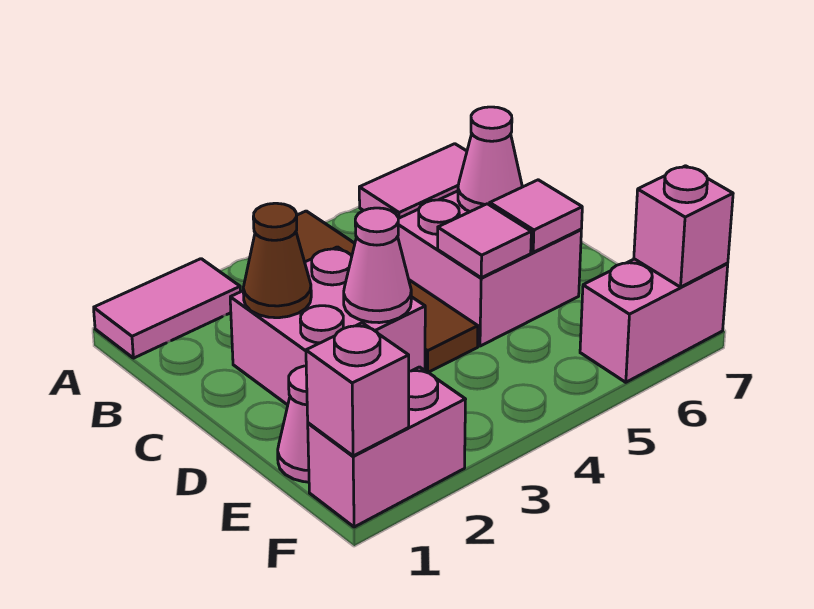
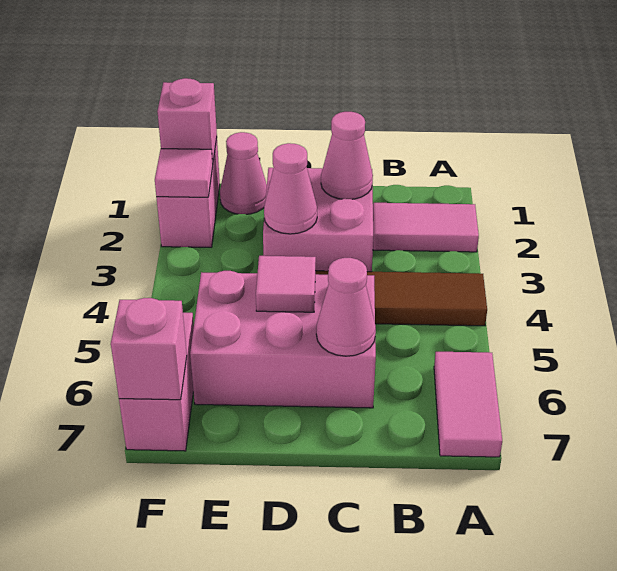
pink tile A1:A2 level 1 -> pink tile A2:B2 level 1
brown cone C2 level 2 -> pink cone C2 level 2
pink brick C5:D6 level 1 -> pink brick C5:E6 level 1
pink tile D6 level 2 -> pink tile F2 level 2

